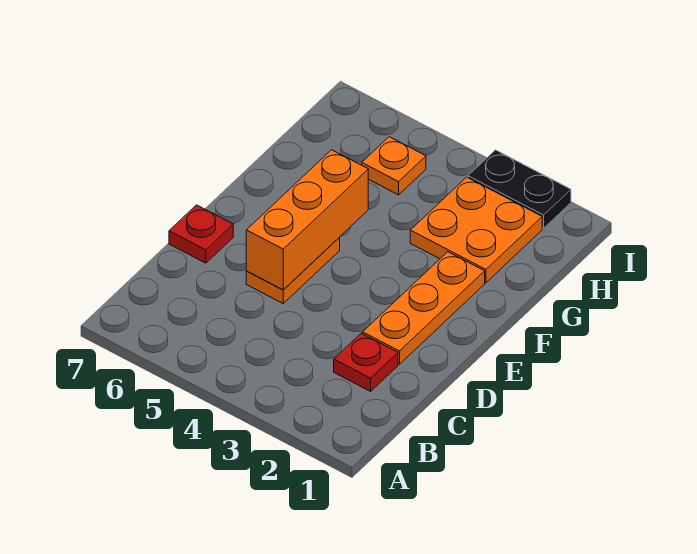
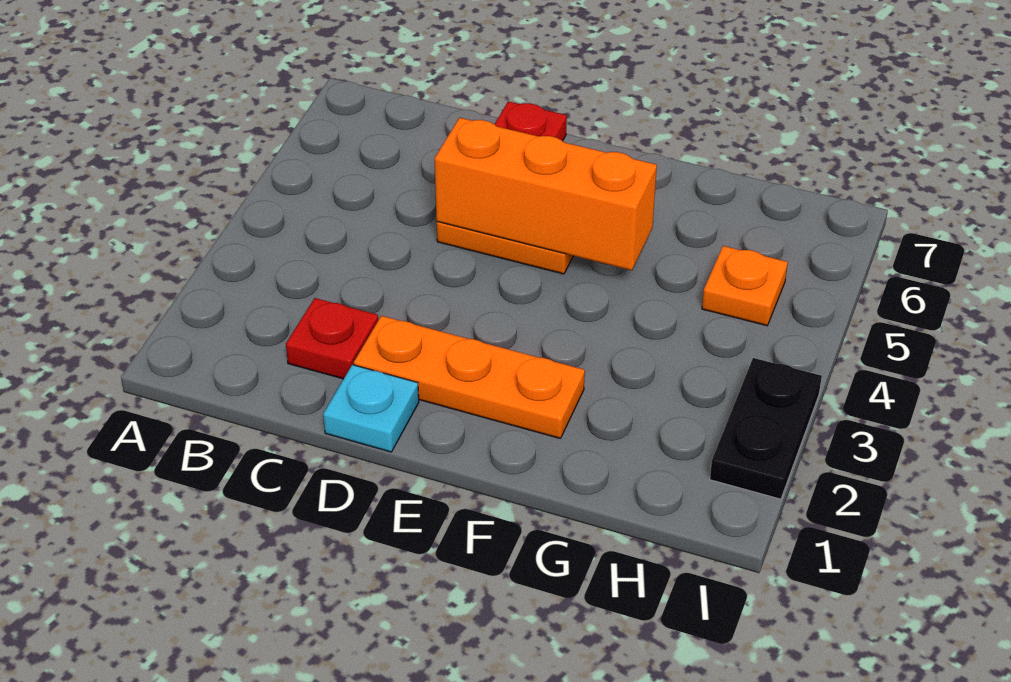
none -> cyan plate D1 level 1
orange plate G2:H3 level 1 -> none

